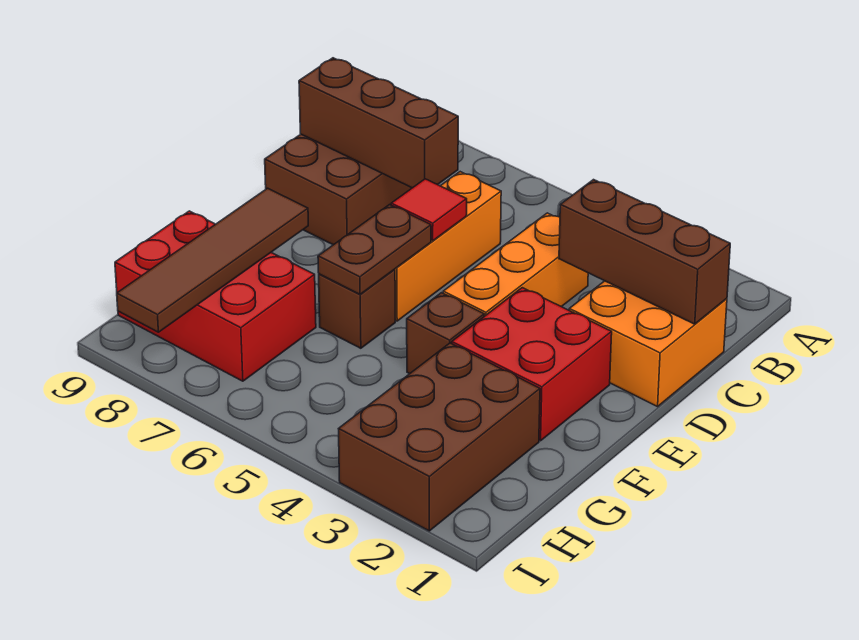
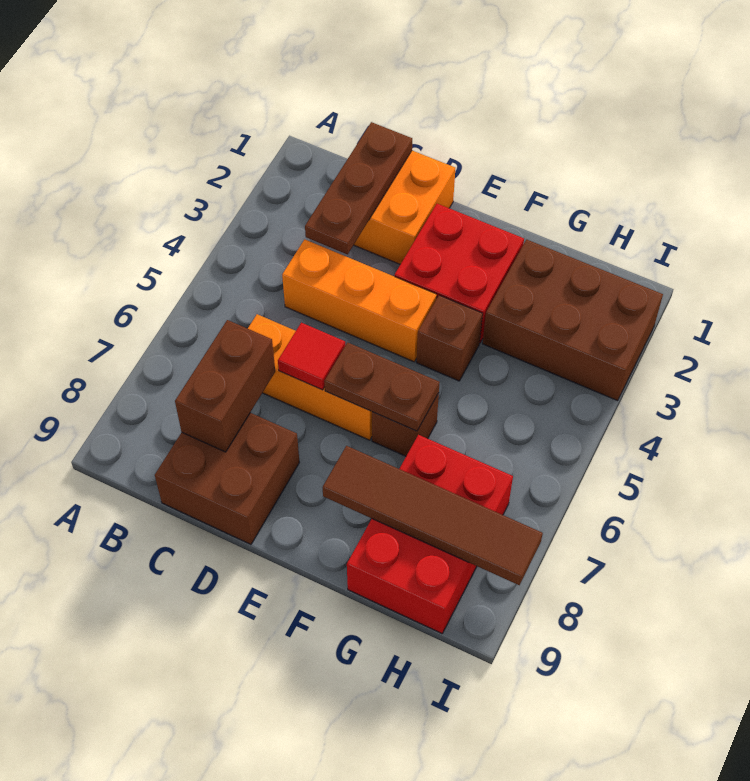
brown brick C1:C3 level 2 -> brown plate C1:C3 level 2
brown brick C7:C9 level 2 -> brown brick C7:C8 level 2

